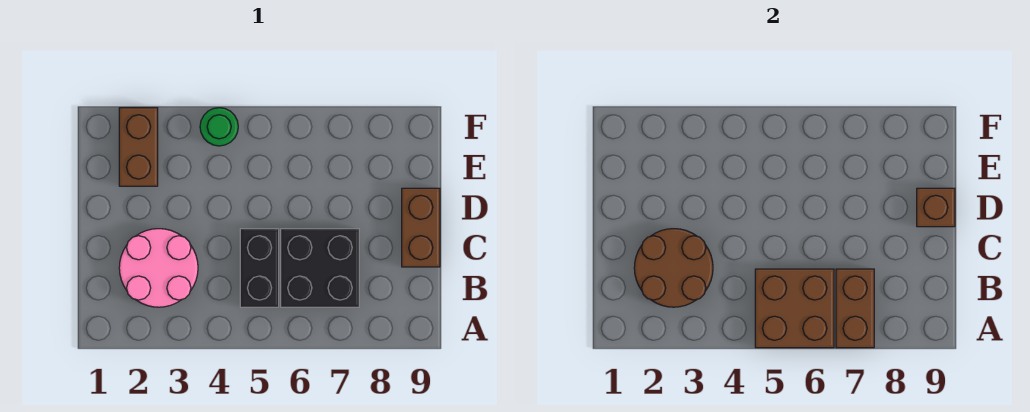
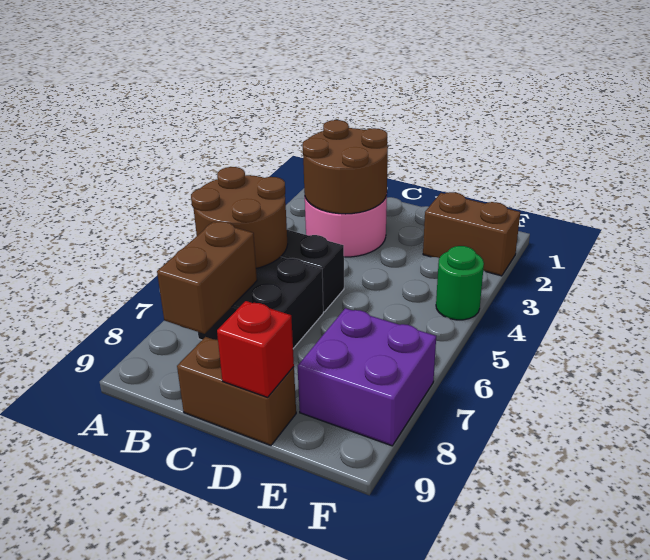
brown brick A5:B6 level 2 -> brown round brick A5:B6 level 2
brown brick A7:B7 level 2 -> brown brick B7:B8 level 2
brown brick D9 level 2 -> red brick D9 level 2
none -> purple brick E7:F8 level 1

